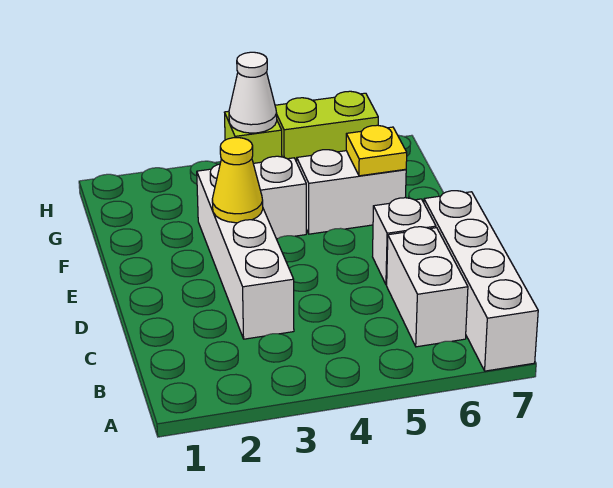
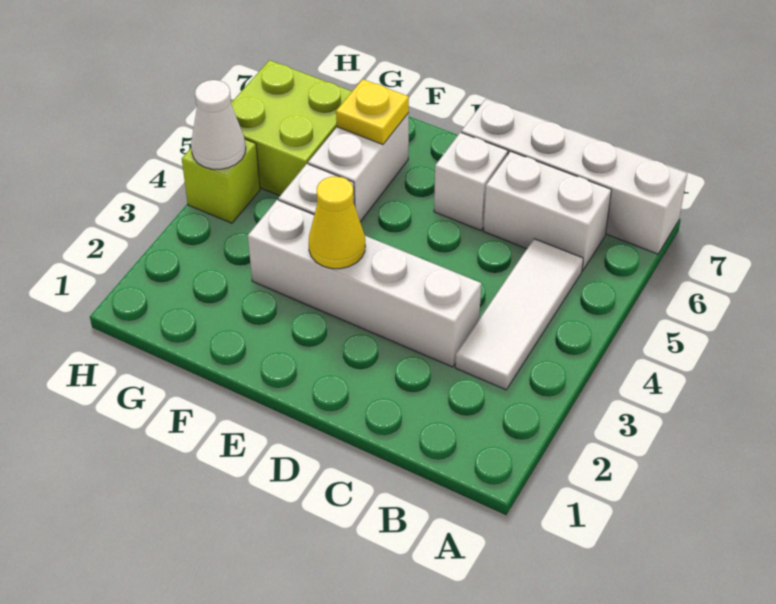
none -> white tile B3:B5 level 1
lime brick H5:H6 level 1 -> lime brick G5:H6 level 1

